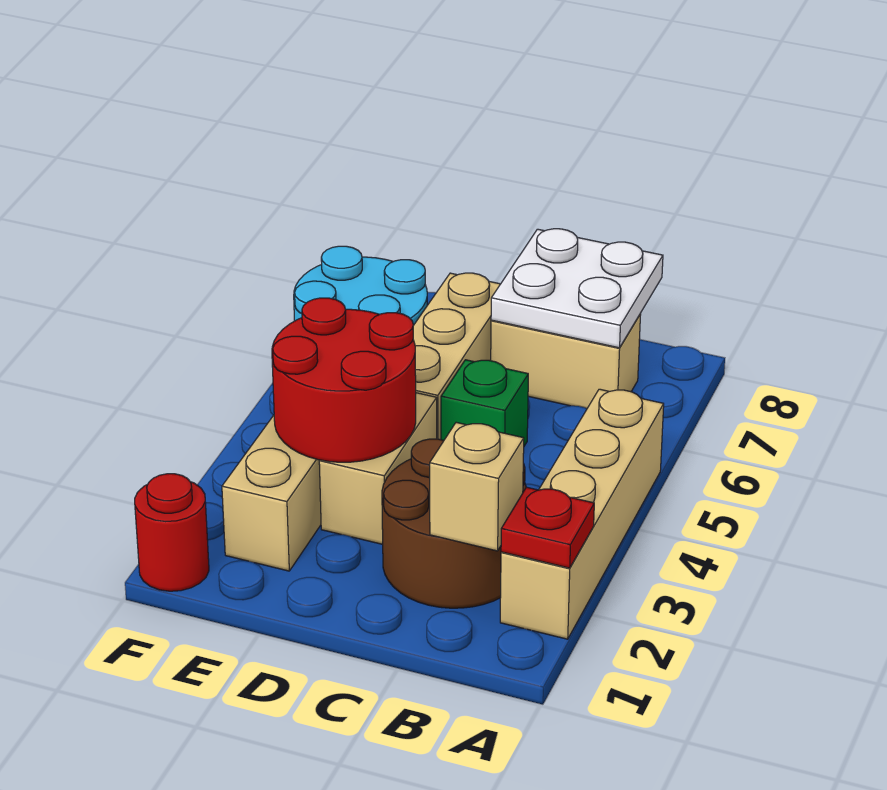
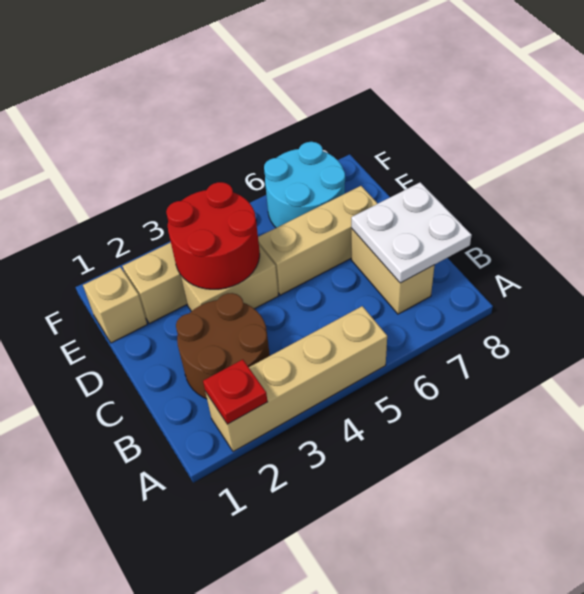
tan brick B2 level 2 -> tan brick E1 level 1
green brick C5 level 1 -> none
red round brick F1 level 1 -> none

